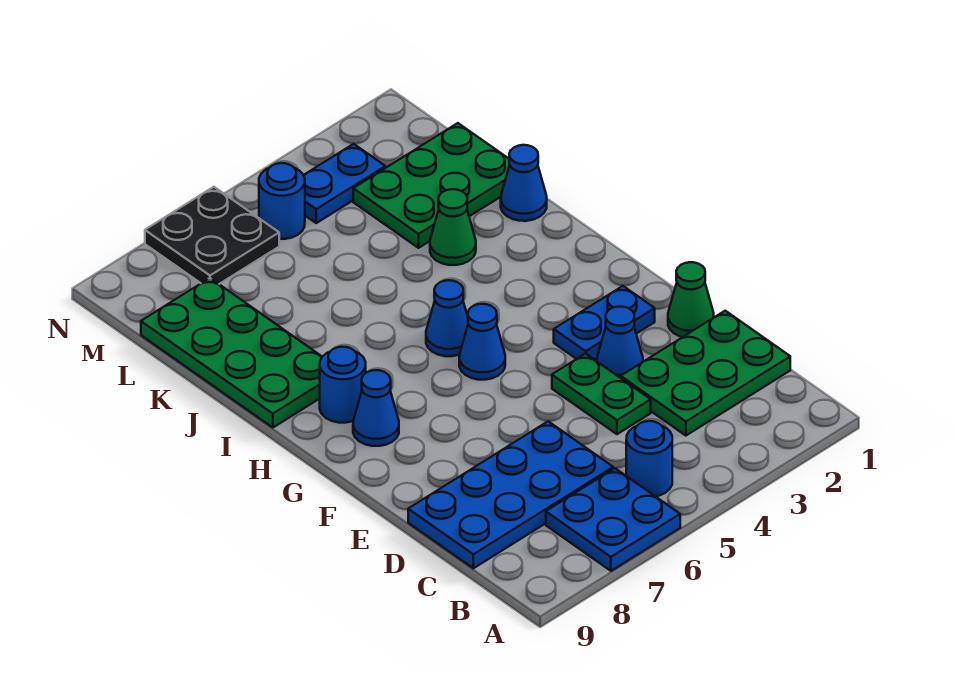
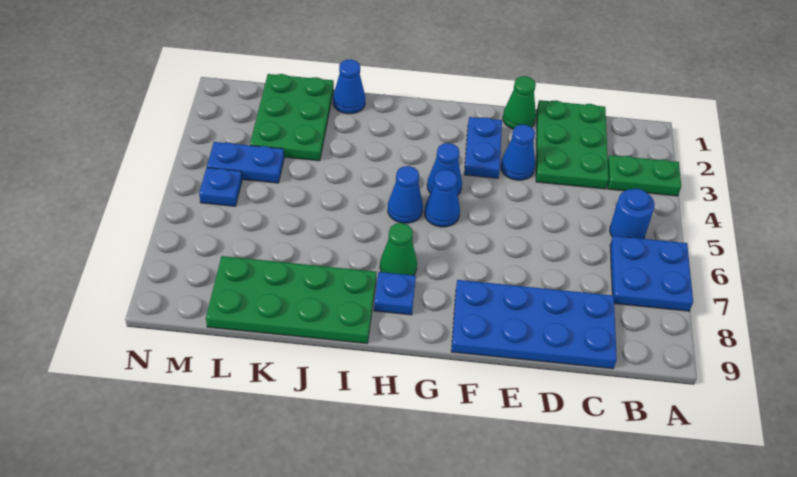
blue plate C6:D9 level 1 -> blue plate C8:F9 level 1
green plate D4:E4 level 1 -> green plate A3:B3 level 1
blue cone G8 level 1 -> blue cone G4 level 1
blue round brick H8 level 1 -> blue plate H8 level 1
green cone J3 level 1 -> green cone H7 level 1
blue plate M3:M4 level 1 -> blue plate L4:M4 level 1
blue round brick M5 level 1 -> blue plate M5 level 1
black plate M6:N7 level 1 -> none

